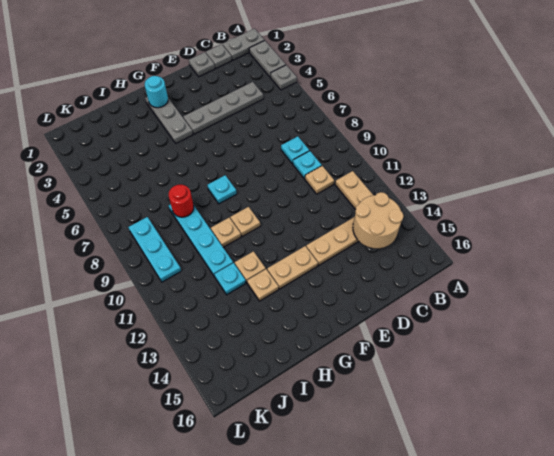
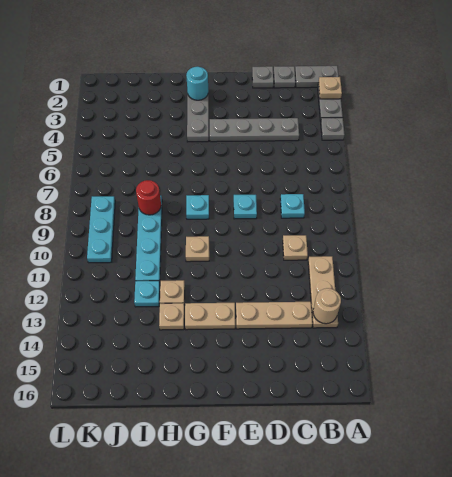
tan round brick B13:C14 level 2 -> tan round brick B13 level 2
cyan plate C9 level 1 -> cyan plate E8 level 1
tan plate H10 level 1 -> tan plate A2 level 2

